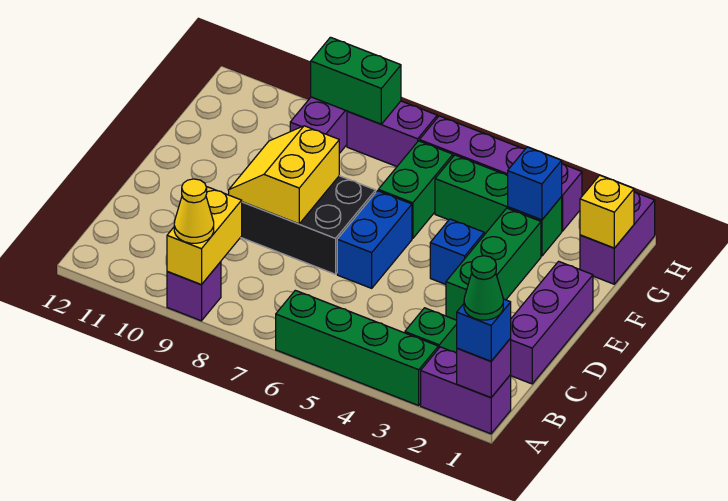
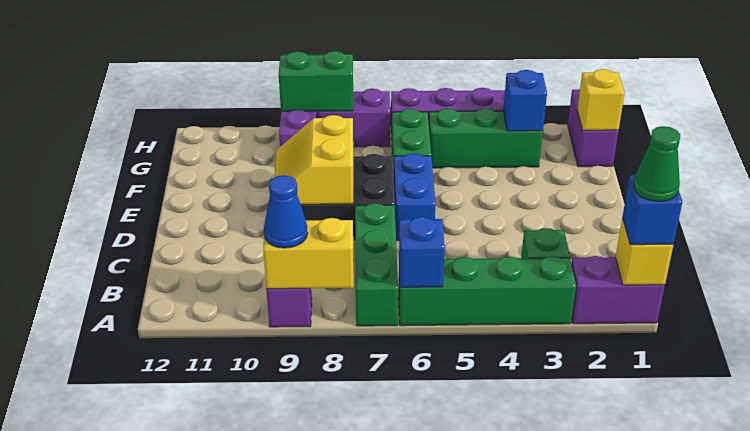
purple brick A1 level 2 -> yellow brick A1 level 2
yellow brick A9:B9 level 2 -> yellow brick A8:A9 level 2
yellow cone A9 level 3 -> blue cone A9 level 3
purple brick C1:E1 level 1 -> none
green brick D3:F3 level 1 -> green brick A7:C7 level 1
blue brick E4 level 1 -> blue brick A6 level 2

